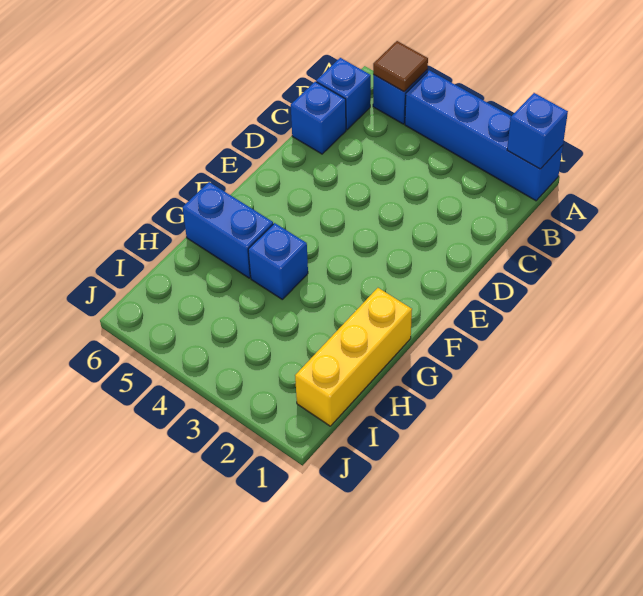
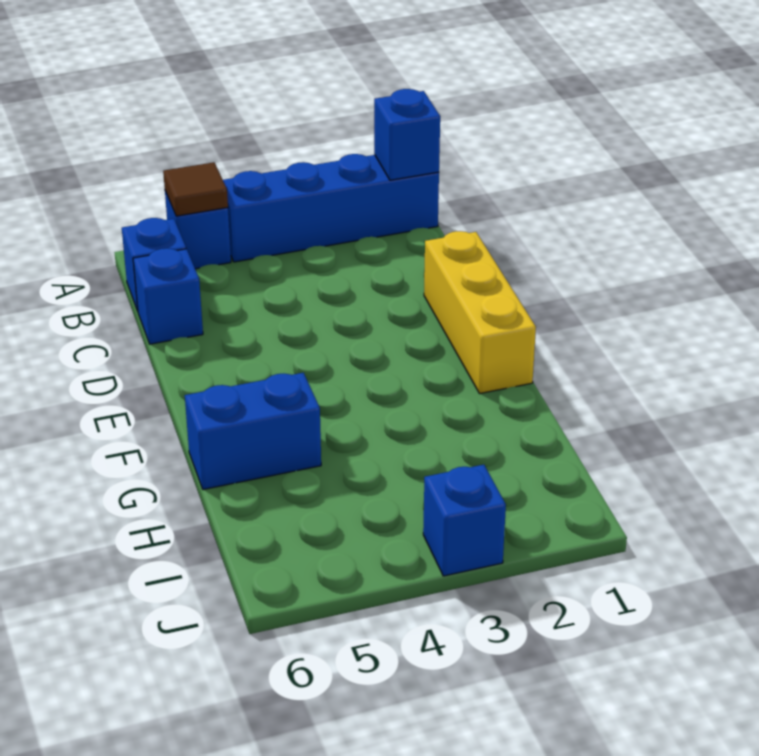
yellow brick G1:I1 level 1 -> yellow brick D1:F1 level 1
blue brick G4 level 1 -> blue brick J3 level 1

